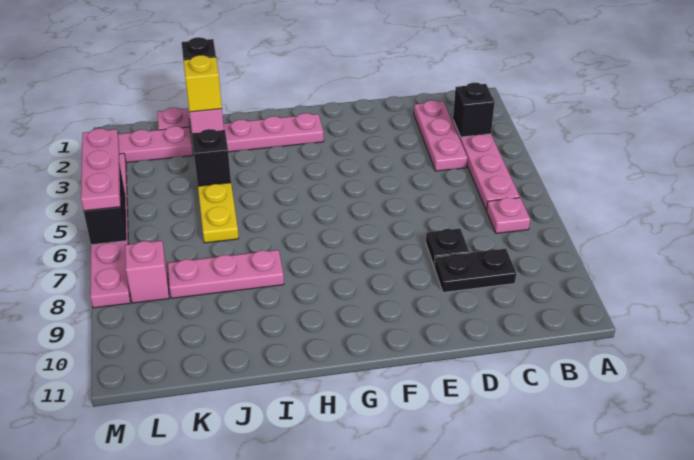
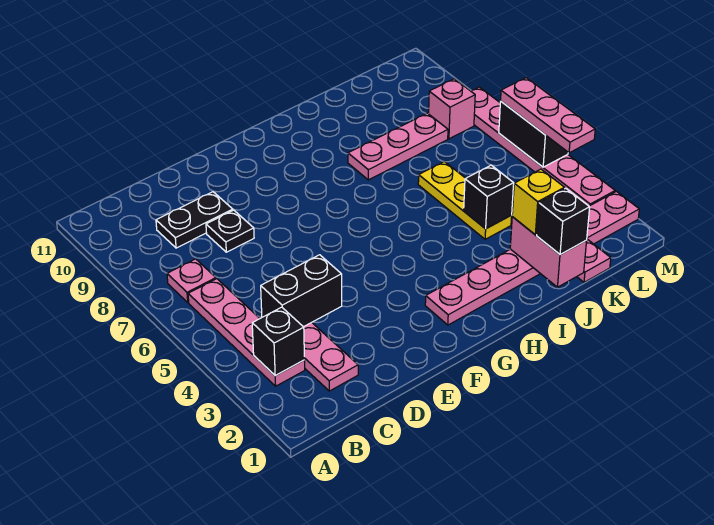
none -> black brick C4:D4 level 2

